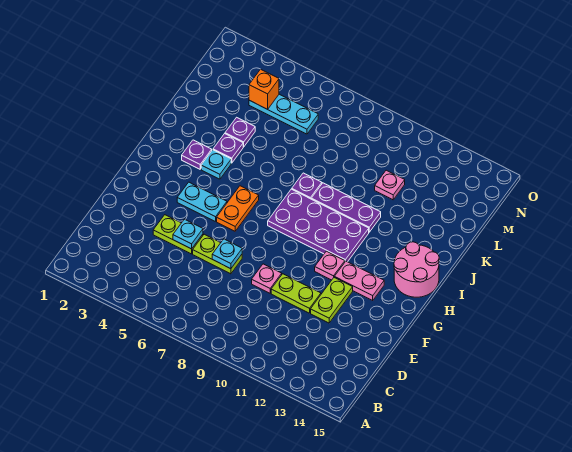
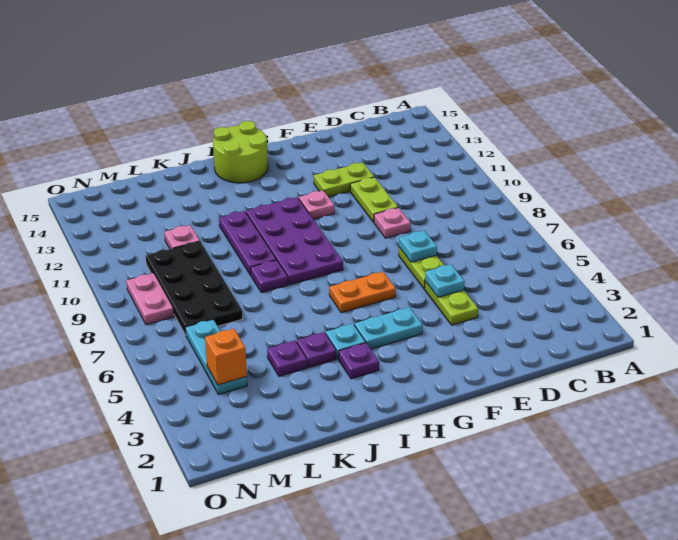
cyan plate G4:G5 level 1 -> cyan plate G4:H4 level 1
pink plate G12:G13 level 1 -> pink plate N8:N9 level 1
pink round brick H14:I15 level 1 -> lime round brick H14:I15 level 1
none -> black plate L7:M10 level 1

